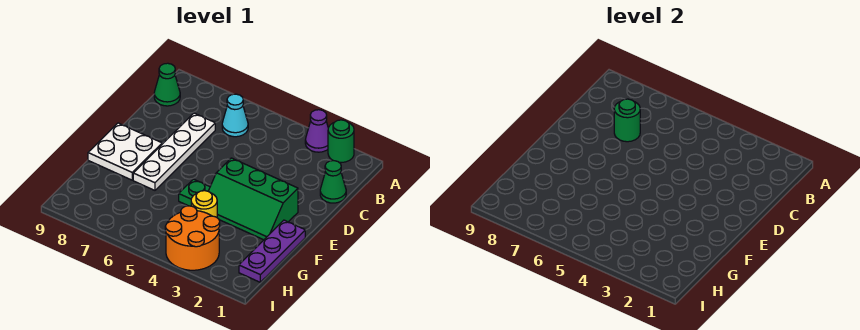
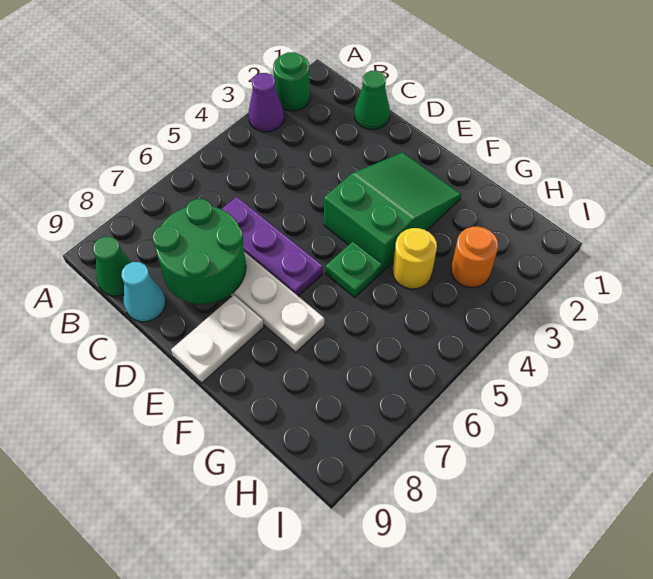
cyan cone B6 level 1 -> cyan cone C9 level 1
green round brick C7 level 2 -> green round brick C7:D8 level 2
green slope E2:F4 level 1 top E -> green slope E2:F4 level 1 top 4
white plate E8:F9 level 1 -> white plate E8:E9 level 1
purple plate F1:H1 level 1 -> purple plate C6:E6 level 1
orange round brick H3:I4 level 1 -> orange round brick H3 level 1

